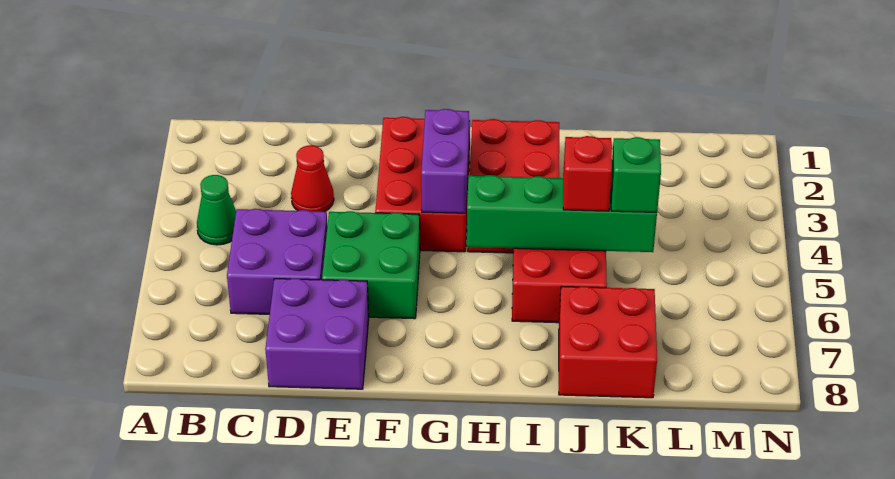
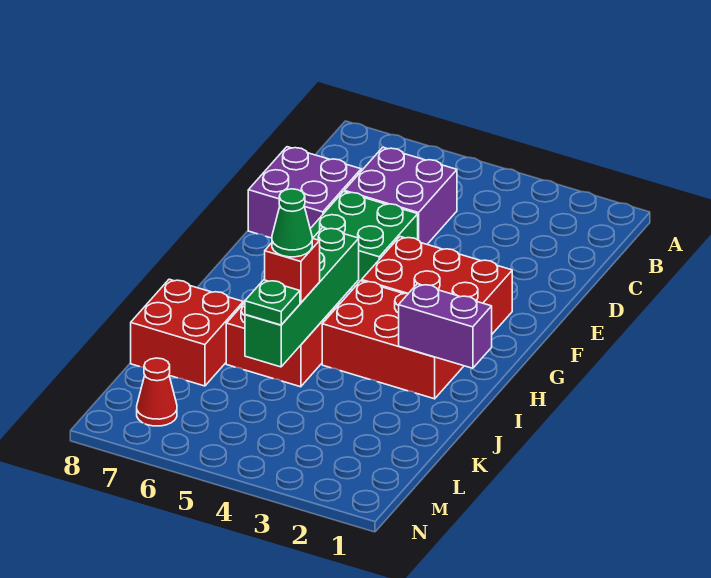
green cone B4 level 1 -> green cone J5 level 4
red cone D3 level 1 -> red cone M7 level 1
purple brick G3:G4 level 2 -> purple brick I1:I2 level 2
green brick K5 level 3 -> green plate K5 level 3

